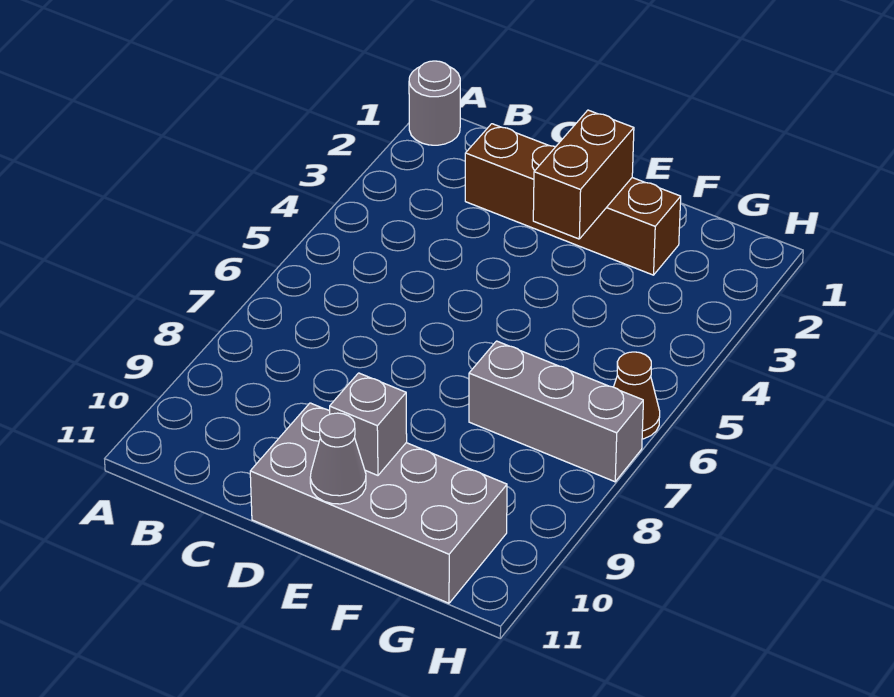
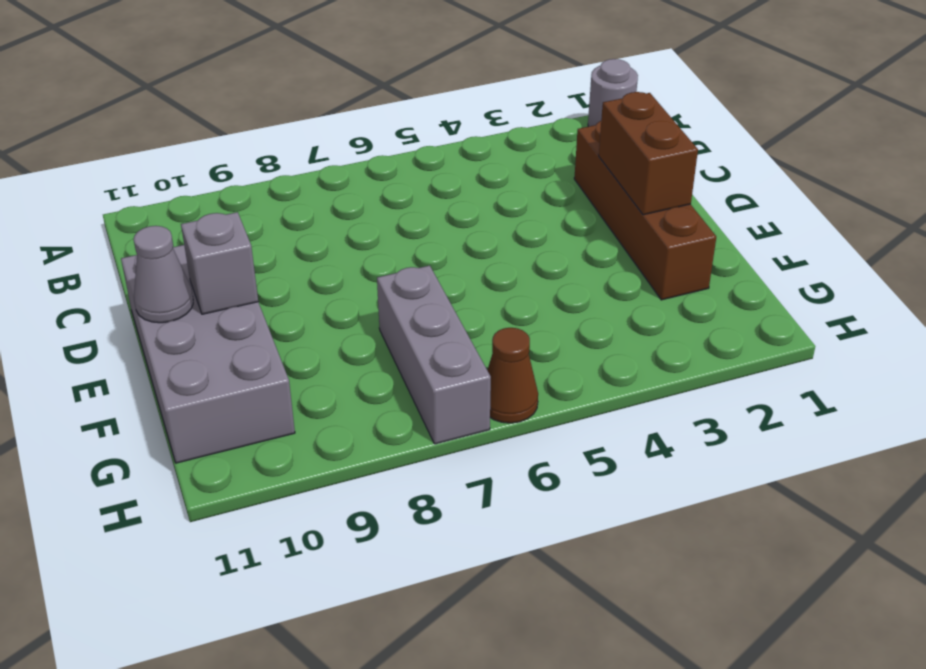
brown brick E2:E3 level 2 -> brown brick D2:E2 level 2

